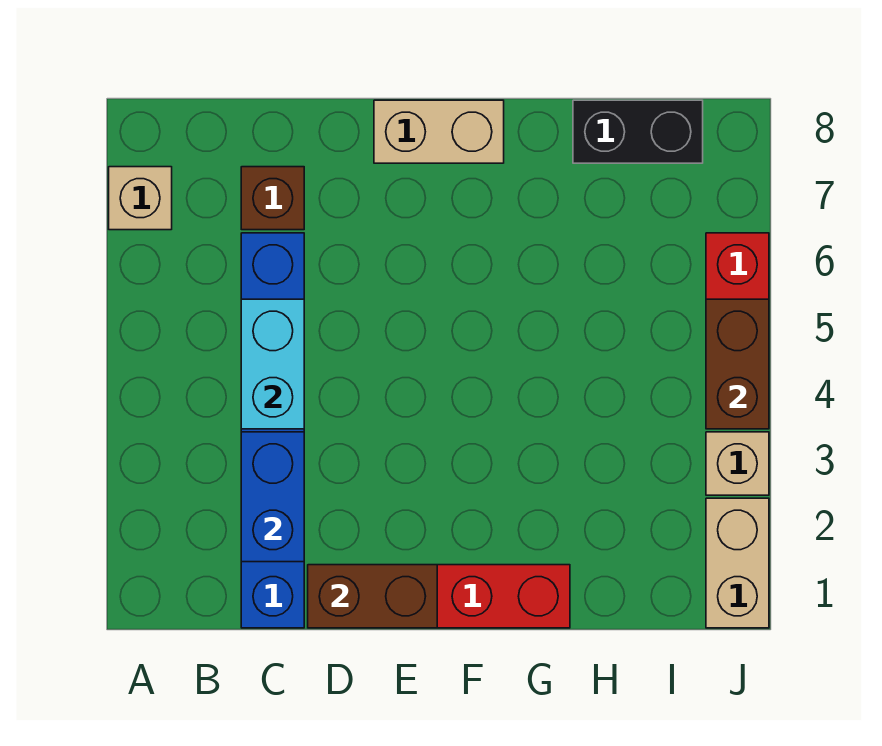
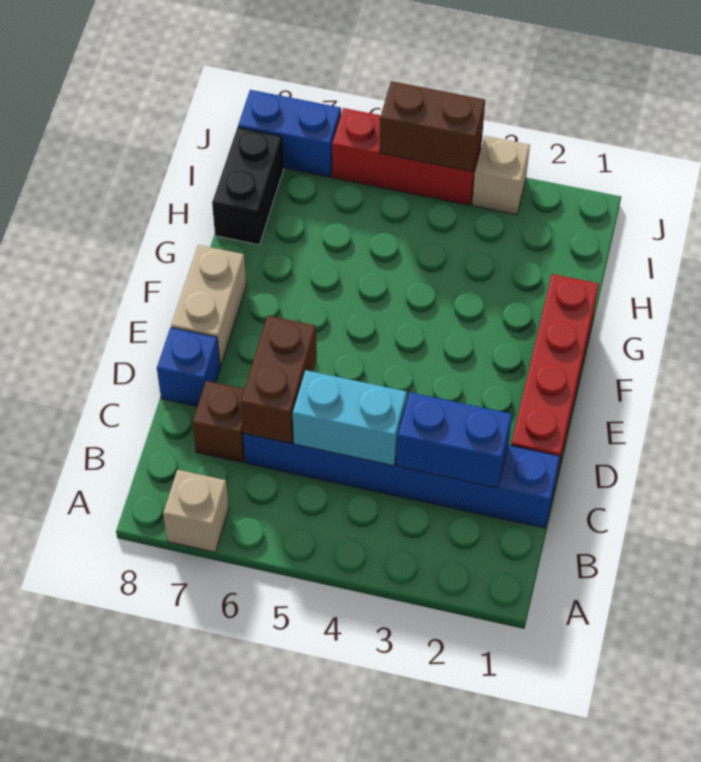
brown brick D1:E1 level 2 -> brown brick C6:D6 level 2
none -> blue brick D8 level 1
tan brick J1:J2 level 1 -> none
none -> blue brick J7:J8 level 1

